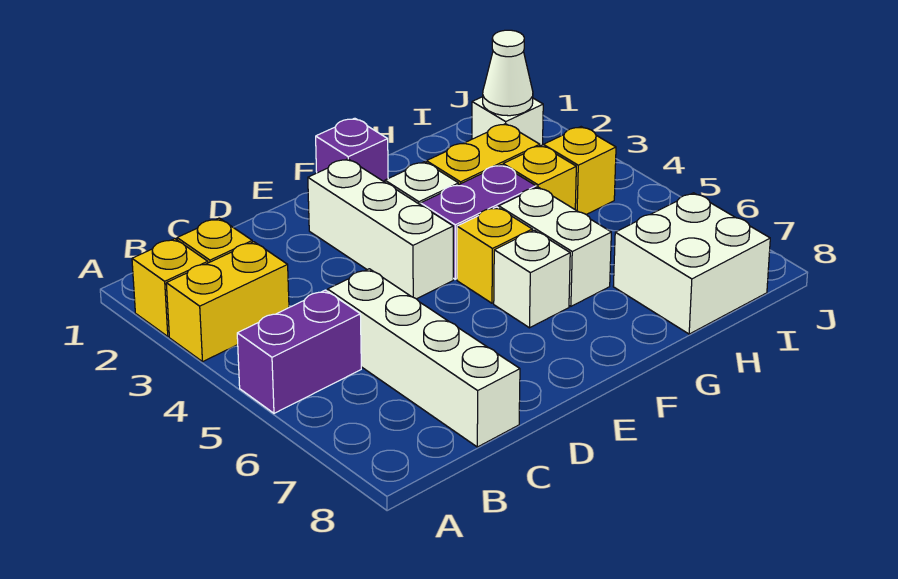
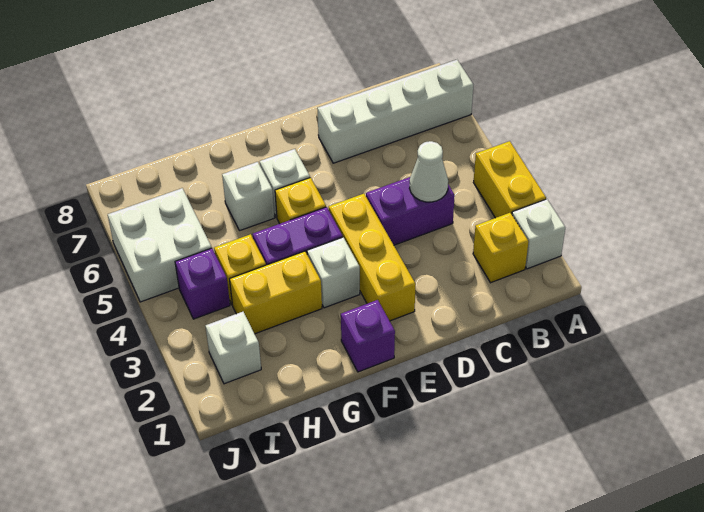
yellow brick A2 level 1 -> white brick A2 level 1
yellow brick A3:B3 level 1 -> yellow brick A3:A4 level 1
purple brick A5:B5 level 1 -> purple brick C4:D4 level 1
white brick C5:C8 level 1 -> white brick A7:D7 level 1
white brick E2:E4 level 1 -> yellow brick E2:E4 level 1
white brick G5:G6 level 1 -> white brick G6 level 1
white brick H7:I8 level 1 -> white brick I5:J6 level 1
white cone I2 level 2 -> white cone C4 level 2
yellow brick I4 level 1 -> purple brick I4 level 1

